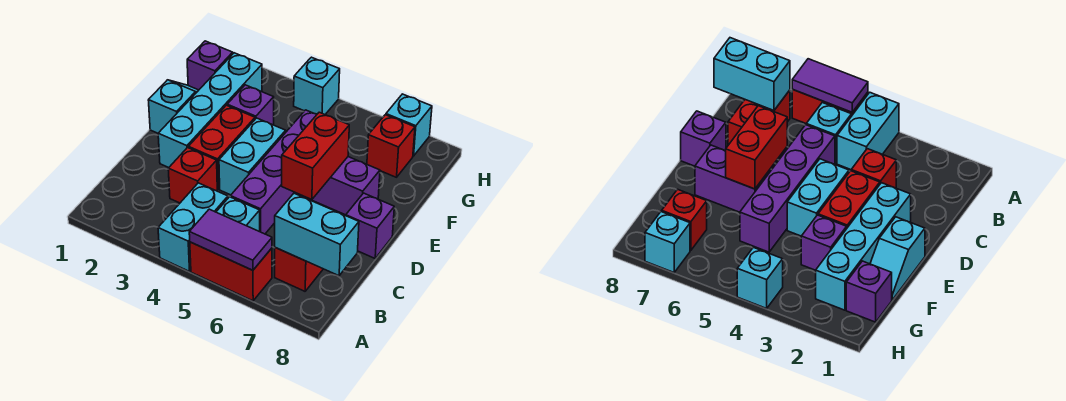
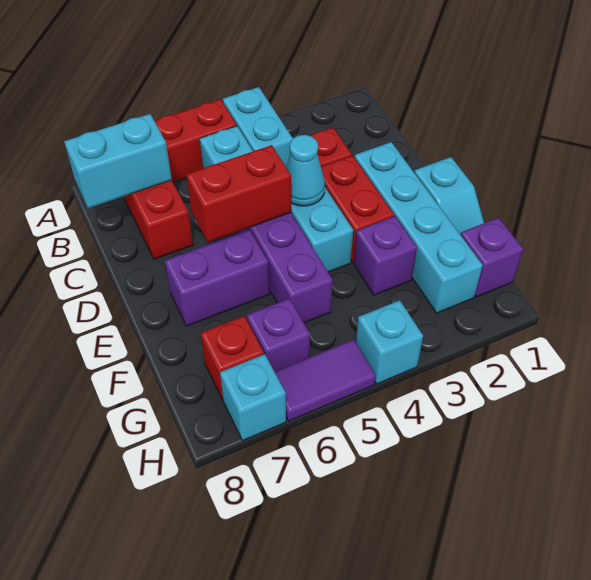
purple tile A5:A6 level 2 -> purple tile H5:H6 level 1
none -> cyan cone D4 level 2
red brick D6:E6 level 2 -> red brick D5:D6 level 2
purple brick D8 level 1 -> purple brick G6 level 1

